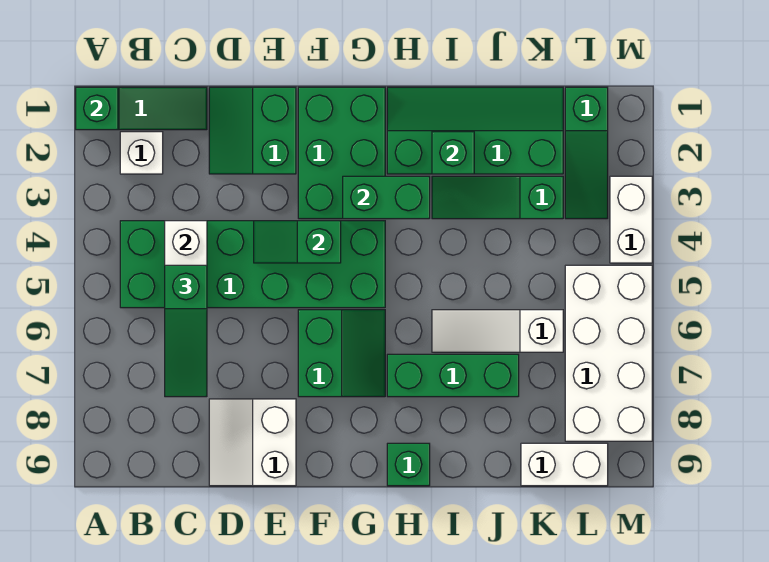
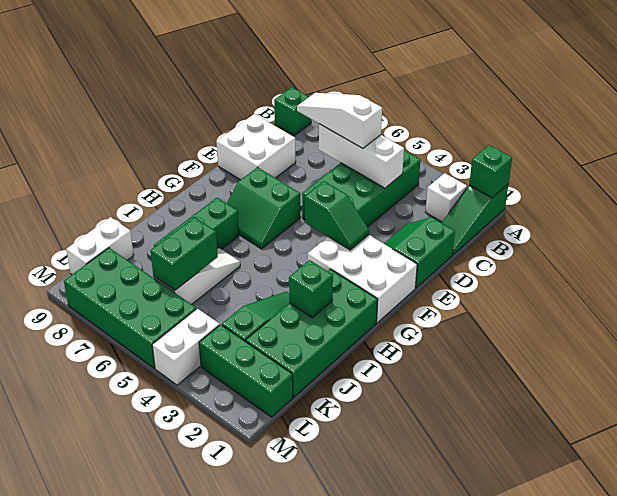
green brick B4:G5 level 1 -> green brick B4:E5 level 1
green slope C5:C7 level 3 top 5 -> white slope C5:C7 level 3 top 5
green slope D1:E2 level 1 top E -> green slope D1:E2 level 1 top 1
white slope D8:E9 level 1 top E -> white brick D8:E9 level 1
green slope E4:F4 level 2 top F -> green slope F3:F4 level 2 top 4
green brick F1:G3 level 1 -> white brick F1:G3 level 1
green brick G3:H3 level 2 -> green brick J6:K6 level 2
green slope H1:K2 level 1 top 2 -> green brick H1:K2 level 1
green brick H9 level 1 -> green brick B9 level 1
green slope L1:L3 level 1 top 1 -> green brick L1:L3 level 1
white brick L5:M8 level 1 -> green brick L5:M8 level 1
white brick M3:M4 level 1 -> white brick L4:M4 level 1

